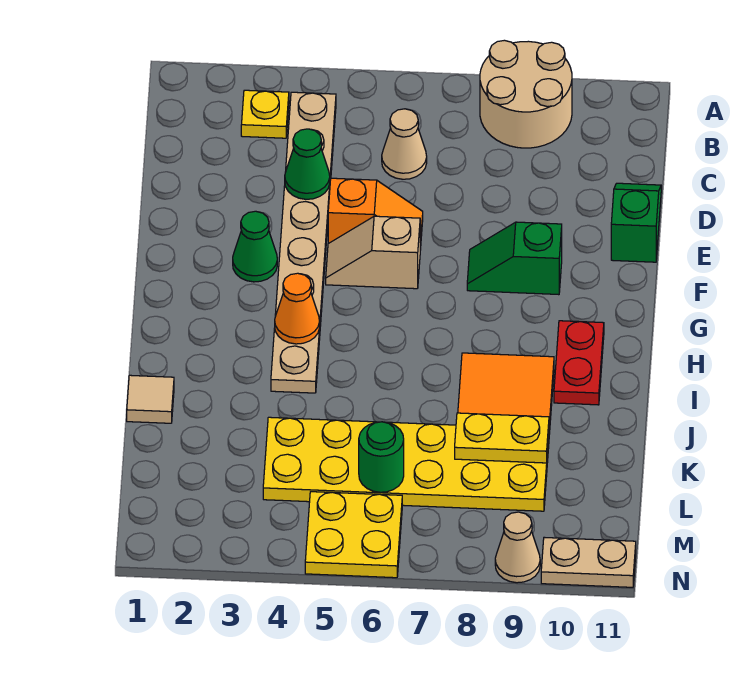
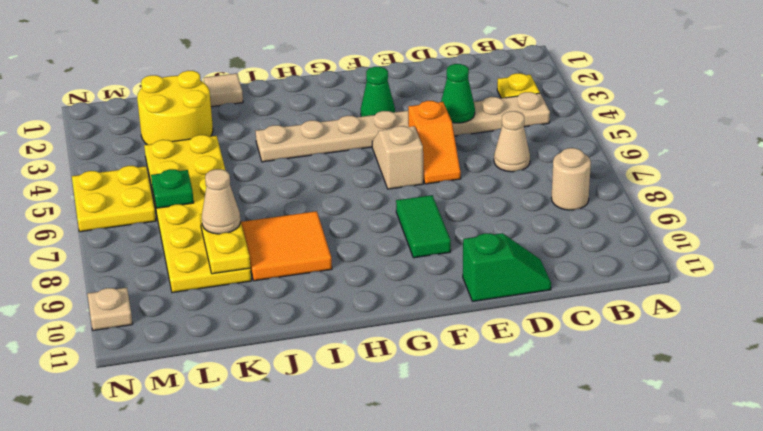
tan round brick A8:B9 level 1 -> tan round brick B8 level 1
green slope F8:F9 level 1 top 9 -> green tile F8:F9 level 1
orange cone H4 level 2 -> none
red plate H10:I10 level 1 -> none
none -> yellow round brick K2:L3 level 1
green round brick L6 level 2 -> green plate L6 level 2
tan cone N9 level 1 -> tan cone K8 level 3
tan plate N10:N11 level 1 -> tan plate N10 level 1

